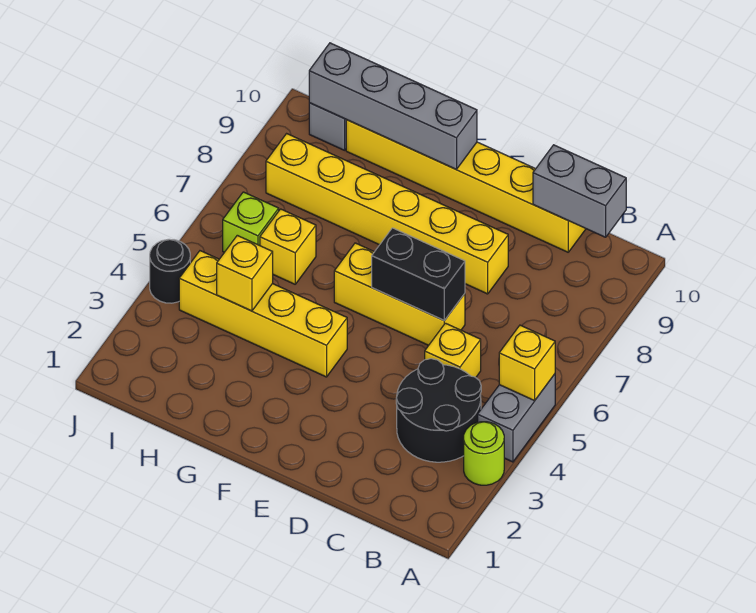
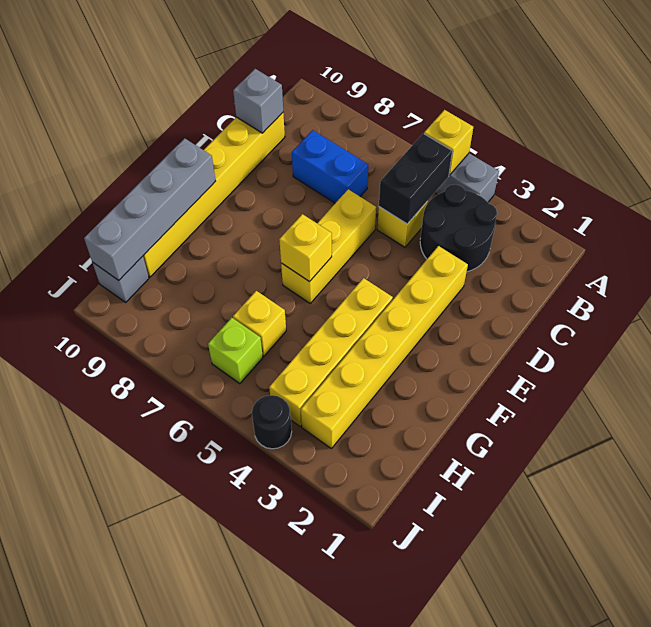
lime round brick A3 level 1 -> none
grey brick B10:C10 level 2 -> grey brick C10 level 2
none -> blue brick C7:C8 level 1
black brick D6:E6 level 2 -> black brick B5:C5 level 2
yellow brick D8:I8 level 1 -> yellow brick D3:I3 level 1
yellow brick H4 level 2 -> yellow brick F6 level 2

